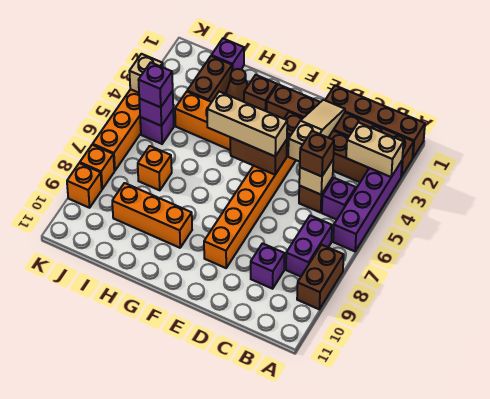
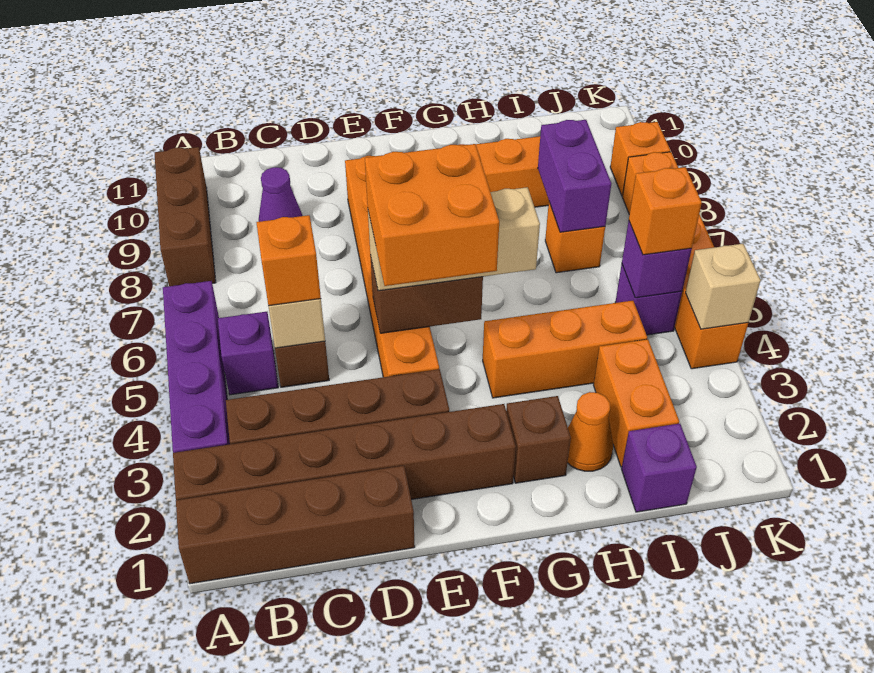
tan brick A3:B3 level 2 -> none
brown brick A8:A9 level 1 -> brown brick A8:A10 level 1
purple brick B7:B8 level 1 -> purple brick I7:I8 level 2
brown brick C5 level 3 -> orange brick C5 level 3
purple brick C9 level 1 -> purple cone C9 level 1
tan slope D2:D4 level 2 top 4 -> none
none -> orange brick E4:F5 level 4
brown cone H2 level 1 -> orange cone H2 level 1
brown brick I2:I3 level 1 -> orange brick I2:I3 level 1
purple brick J5 level 3 -> orange brick J5 level 3

